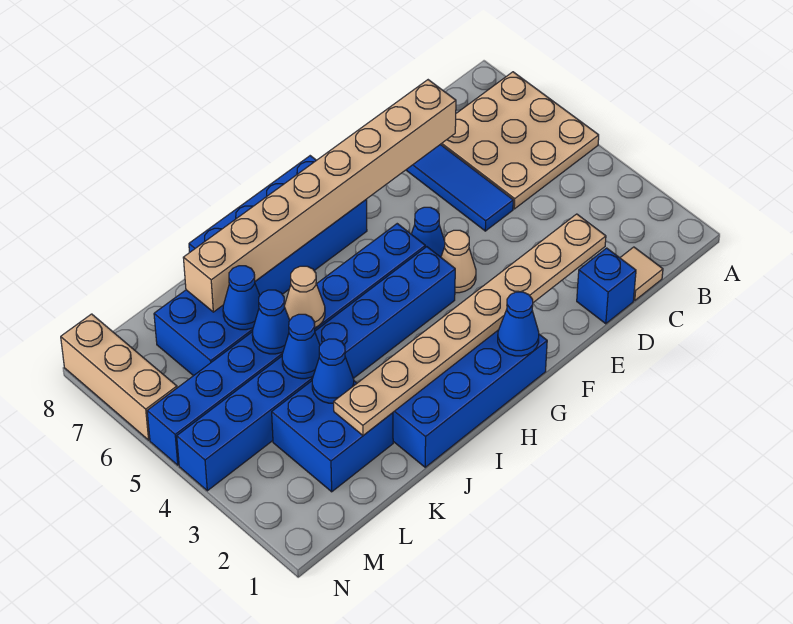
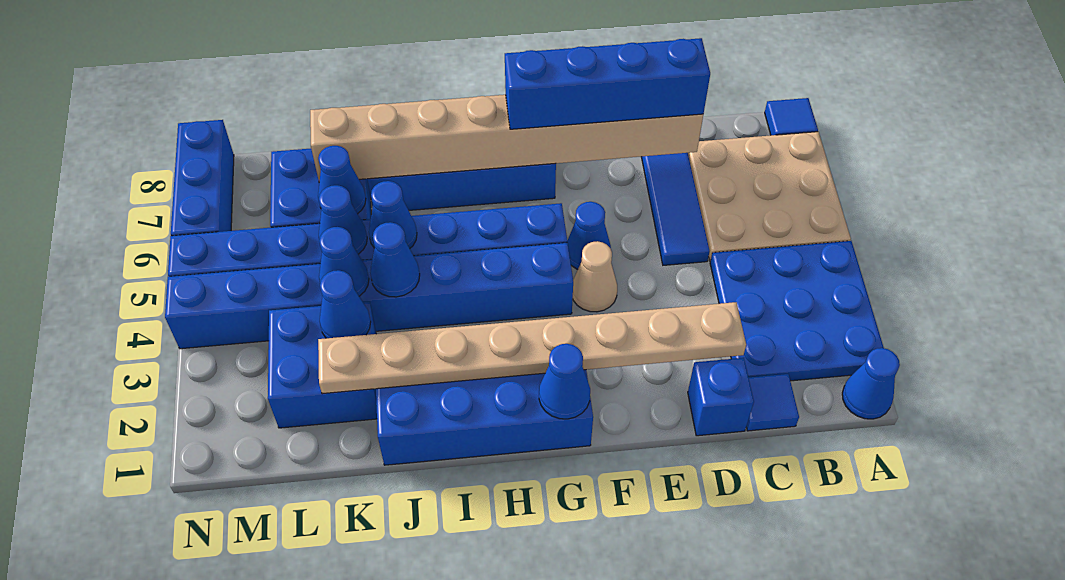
none -> blue cone A1 level 1
none -> blue plate A2:C4 level 1
none -> blue tile A8 level 1
tan tile C1 level 1 -> blue tile C1 level 1
none -> blue brick D7:G7 level 3
none -> blue cone J4 level 2
tan cone J5 level 2 -> blue cone J5 level 2
tan brick N6:N8 level 1 -> blue brick N6:N8 level 1

